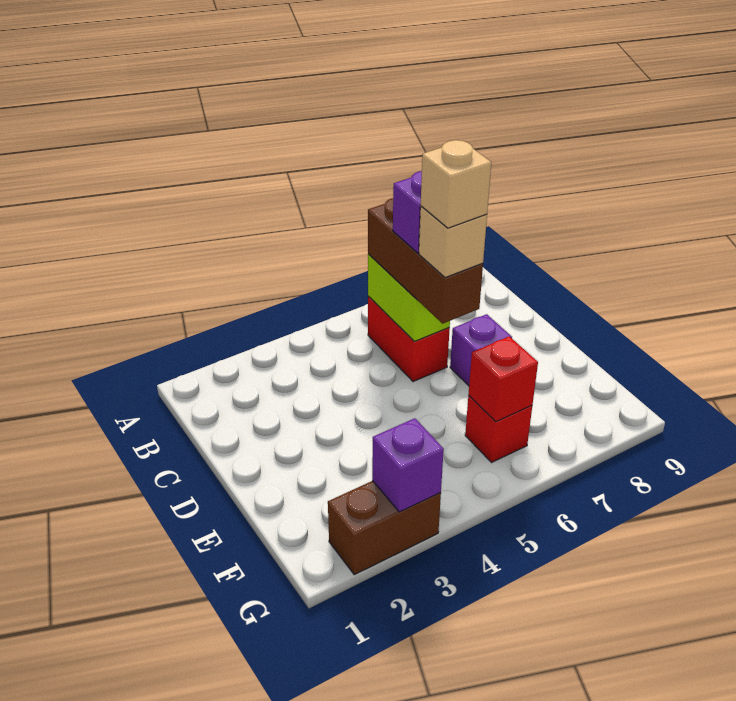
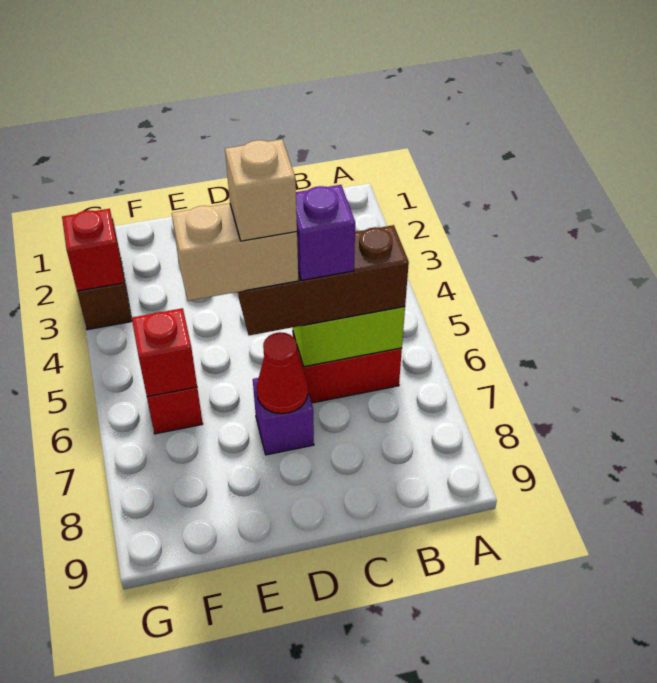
tan brick D6 level 4 -> tan brick D6:E6 level 4
none -> red cone D7 level 2
purple brick G3 level 2 -> red brick G3 level 2

